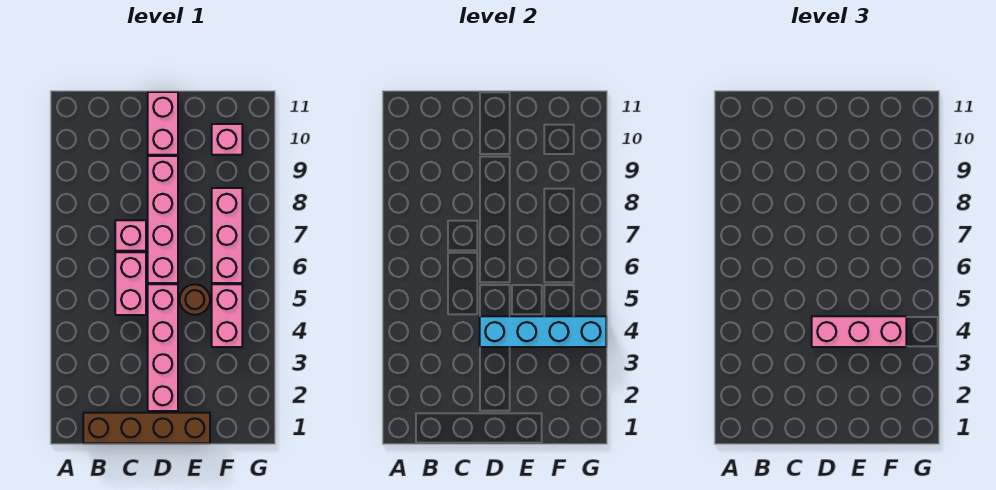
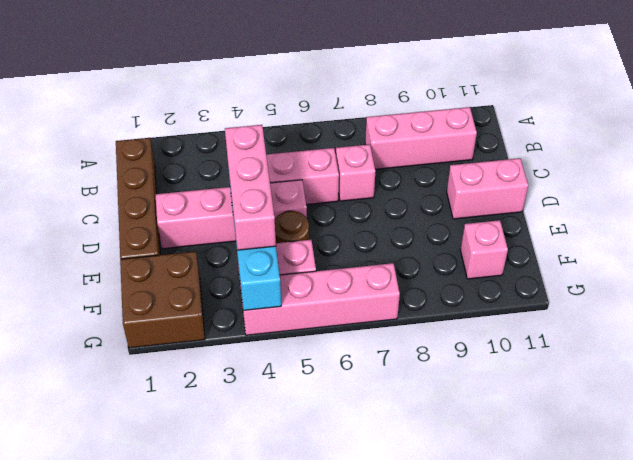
pink brick D6:D9 level 1 -> pink brick G4:G7 level 1
none -> brown brick F1:G2 level 1
pink brick F6:F8 level 1 -> pink brick B8:B10 level 1

